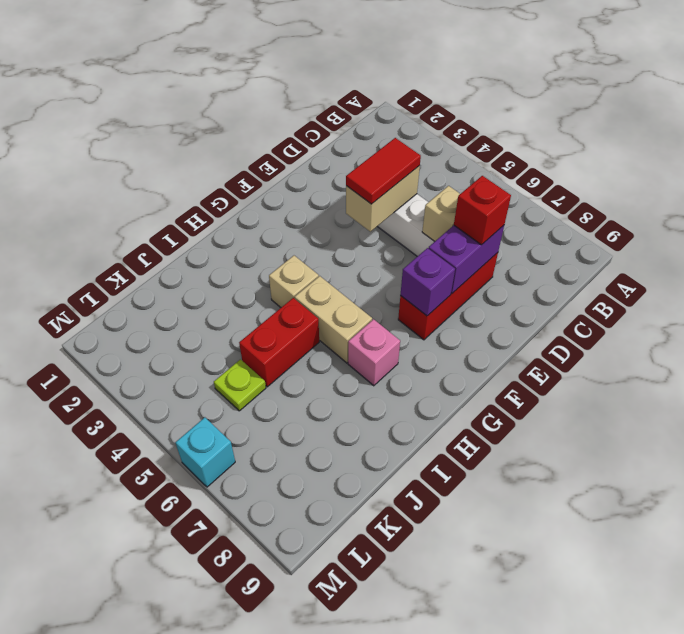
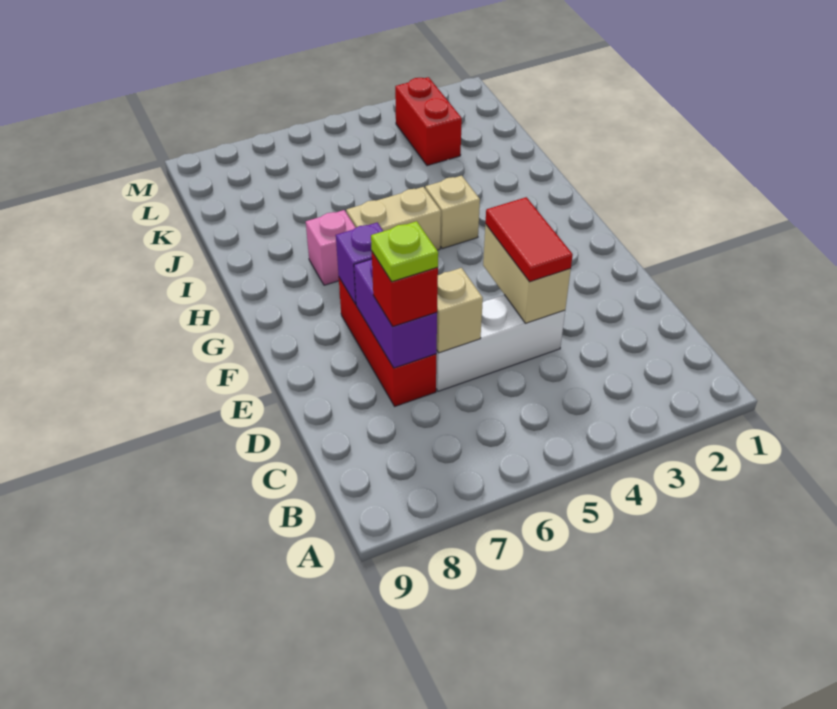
red brick I5:J5 level 1 -> red brick K3:L3 level 1
lime plate K5 level 1 -> lime plate D7 level 4
cyan brick M6 level 1 -> none

